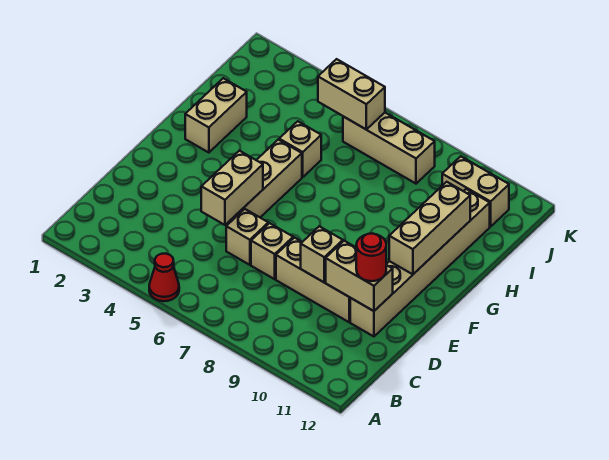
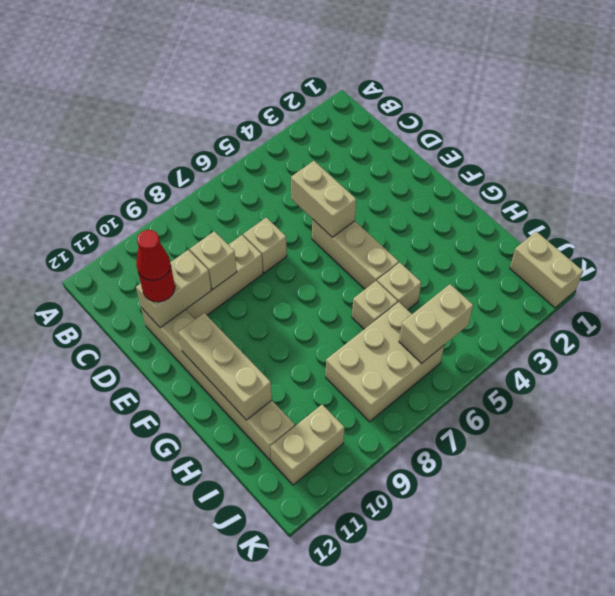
red cone A5 level 1 -> red cone D11 level 4
tan brick D6 level 1 -> tan brick H6 level 1
tan brick G2:H2 level 1 -> tan brick J1:K1 level 1
tan brick J6:J8 level 1 -> tan brick I6:J8 level 1

